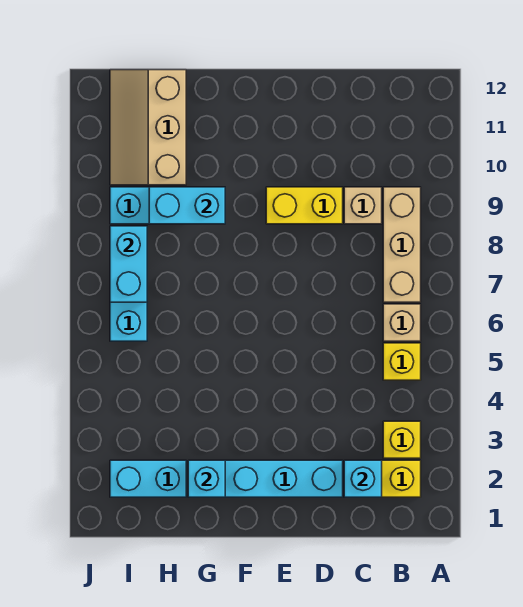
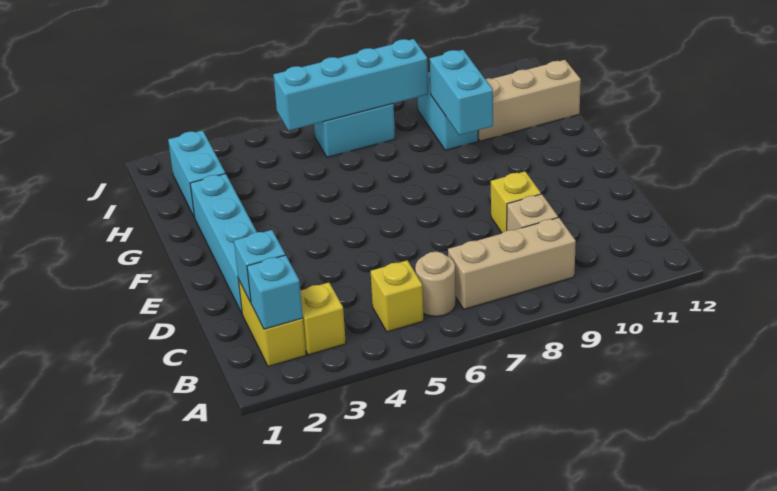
tan brick B6 level 1 -> tan round brick B6 level 1
yellow brick D9:E9 level 1 -> yellow brick D9 level 1
cyan brick G2 level 2 -> cyan brick B2 level 2
cyan brick I7:I8 level 2 -> cyan brick I5:I8 level 2

